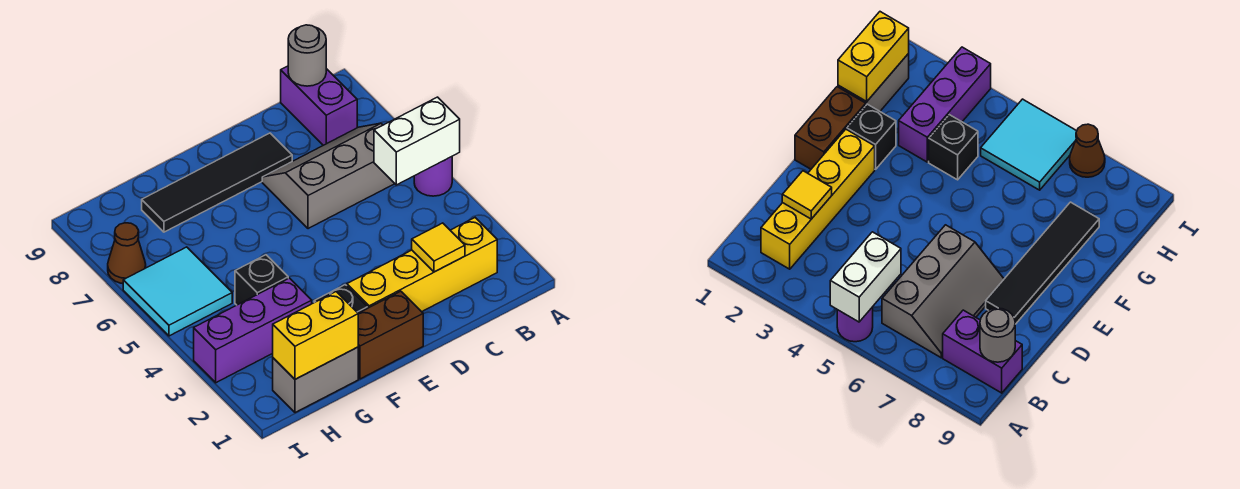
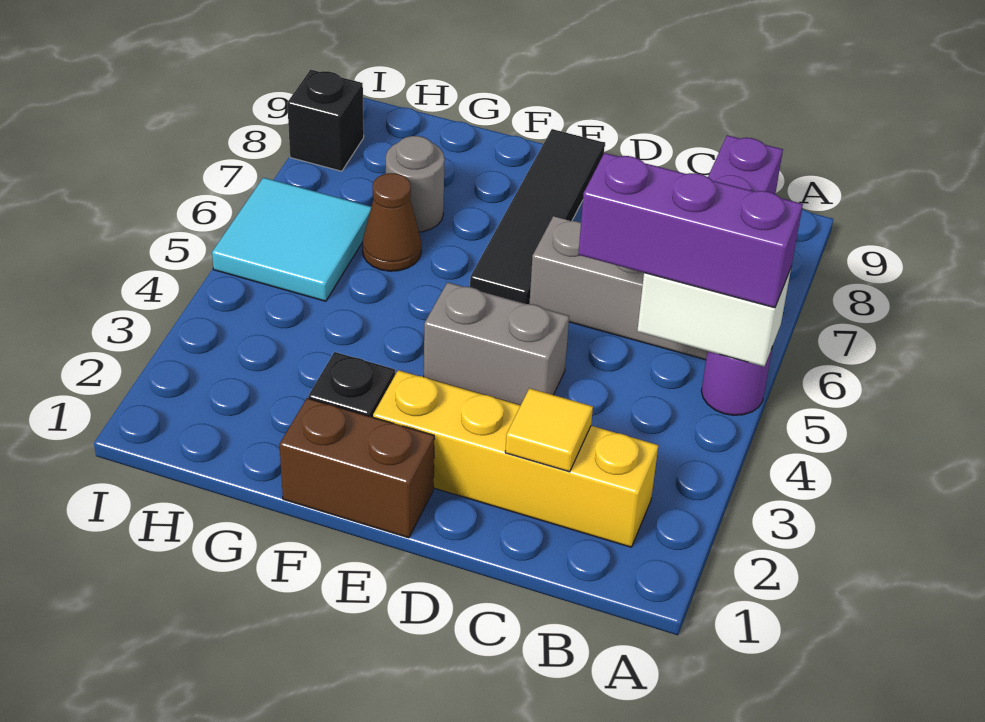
grey round brick B9 level 2 -> grey round brick G7 level 1
black tile D8:G8 level 1 -> black tile E6:E9 level 1
grey brick G1:H1 level 1 -> grey brick D4:E4 level 1
yellow brick G1:H1 level 2 -> none
purple brick G3:I3 level 1 -> purple brick A5:C5 level 3
black brick G4 level 1 -> black brick I8 level 1
brown cone I7 level 1 -> brown cone G6 level 1

